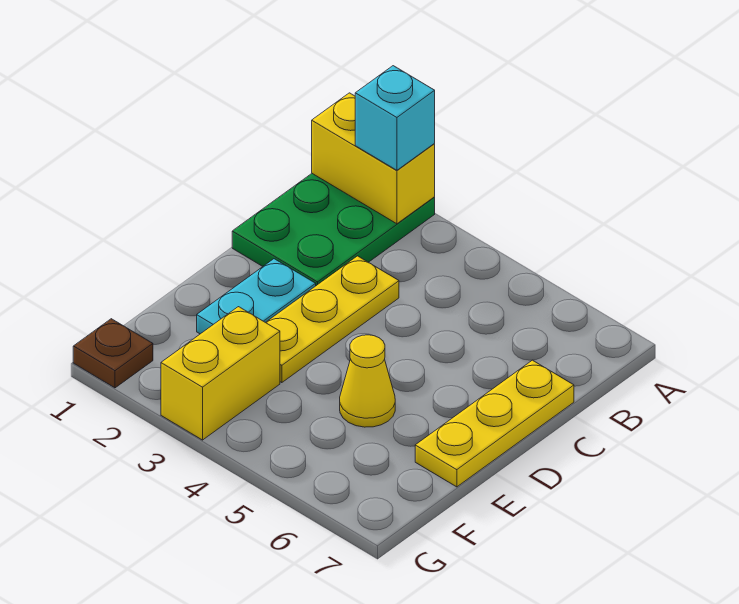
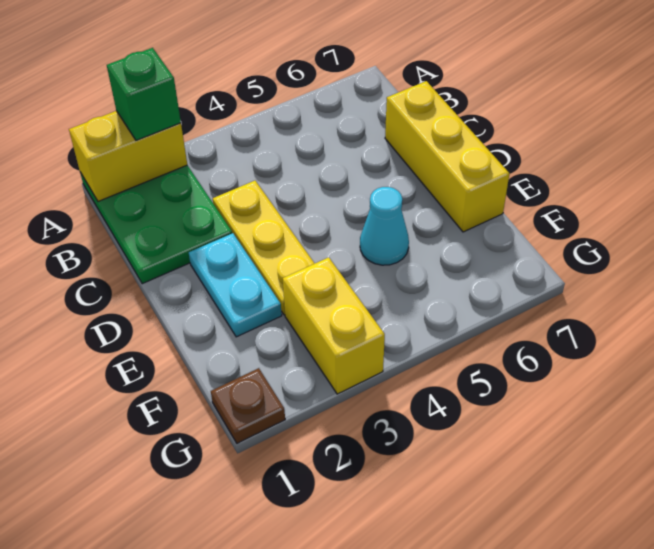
cyan brick A2 level 3 -> green brick A2 level 3
yellow plate C7:E7 level 1 -> yellow brick C7:E7 level 1
yellow cone E5 level 1 -> cyan cone E5 level 1

